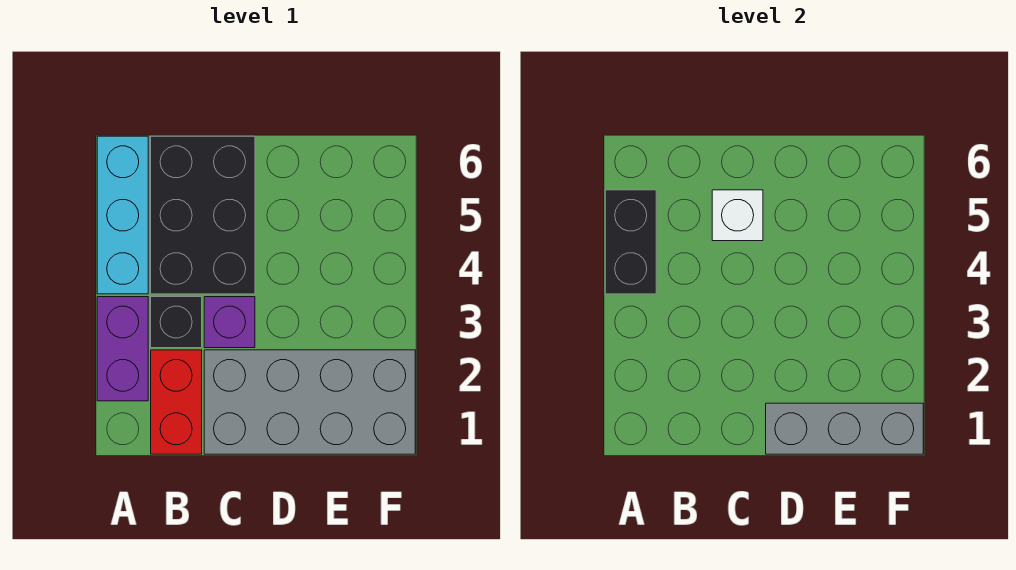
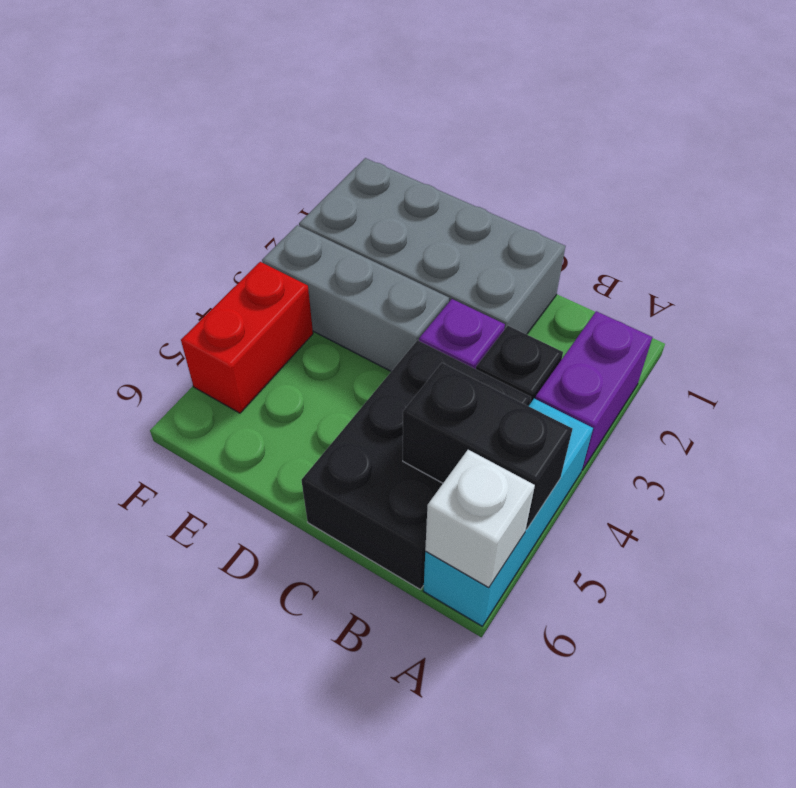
black brick A4:A5 level 2 -> black brick A5:B5 level 2
red brick B1:B2 level 1 -> red brick F4:F5 level 1
white brick C5 level 2 -> white brick A6 level 2
grey brick D1:F1 level 2 -> grey brick D3:F3 level 1

